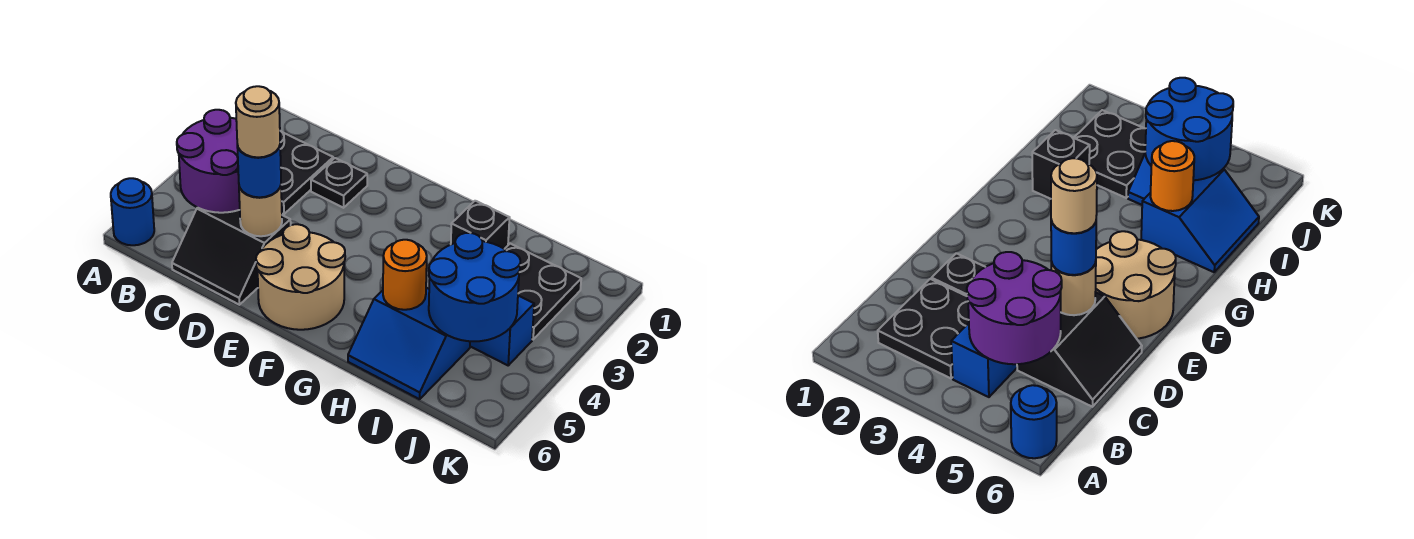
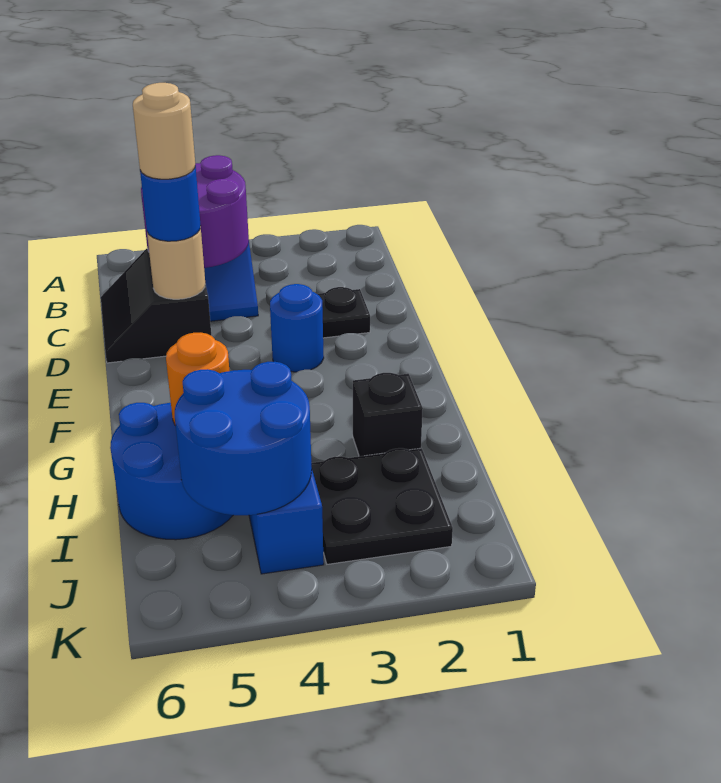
blue round brick A6 level 1 -> blue round brick E3 level 1
black plate B2:C3 level 1 -> none
tan round brick E5:F6 level 1 -> none
blue slope H5:I6 level 1 top 5 -> blue round brick H5:I6 level 1

